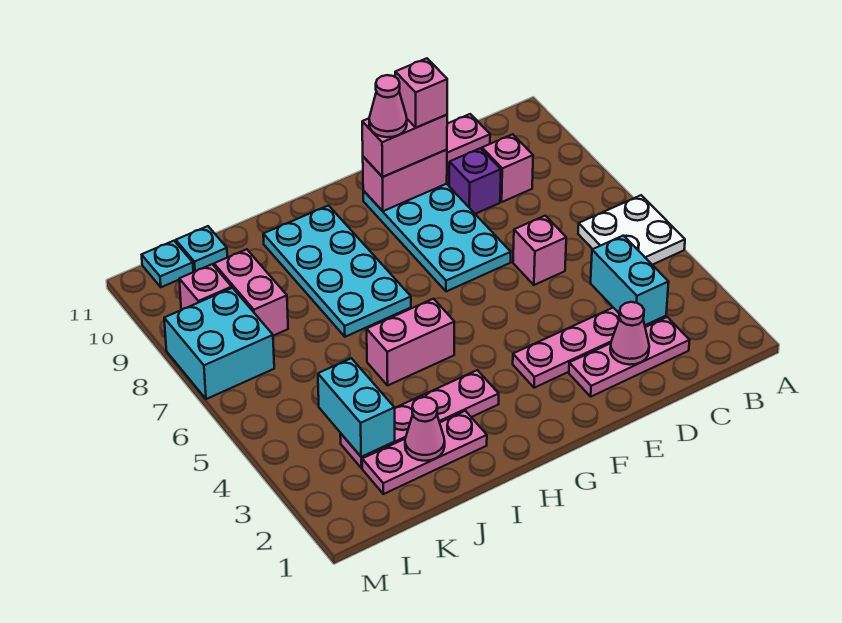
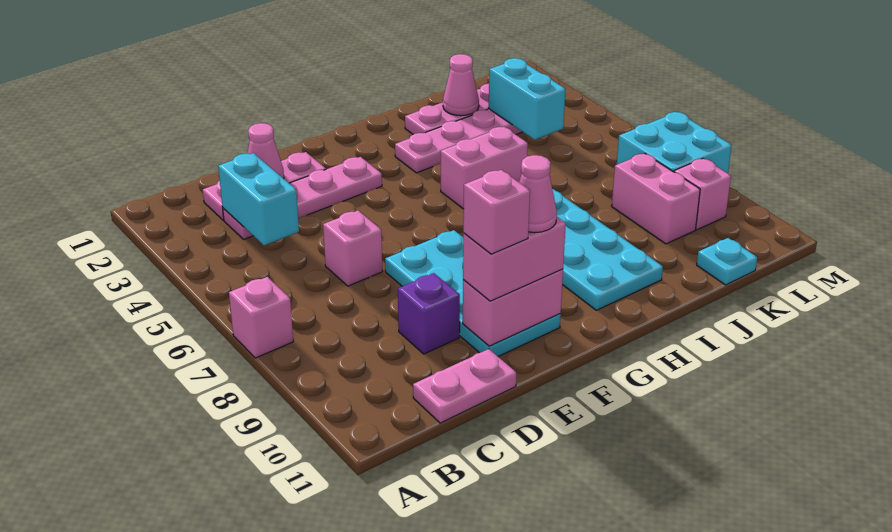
white plate A5:B6 level 1 -> none
pink brick C9 level 1 -> pink brick A7 level 1
cyan plate L11 level 1 -> none

